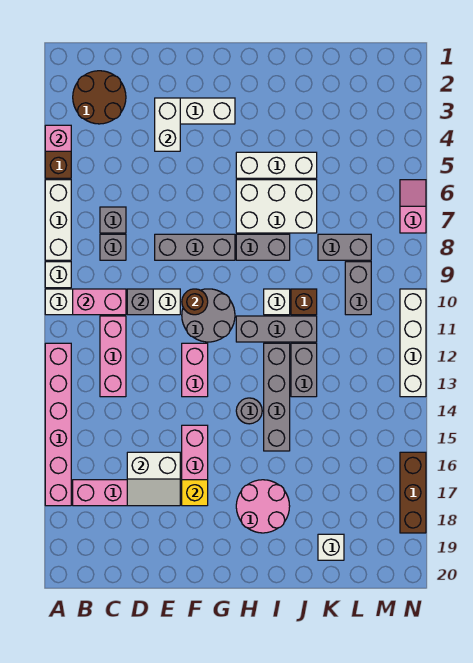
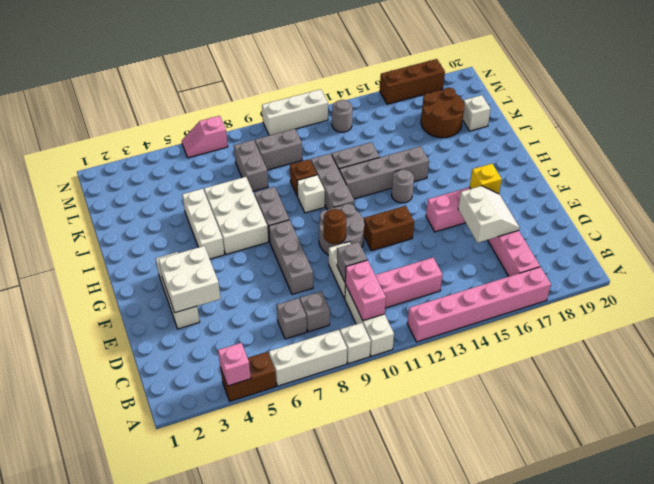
brown round brick B2:C3 level 1 -> brown round brick K17:L18 level 1
white brick E3:E4 level 2 -> white brick E3:F4 level 2
pink brick F12:F13 level 1 -> brown brick F12:F13 level 1
pink round brick H17:I18 level 1 -> none
none -> grey round brick M13 level 1
white brick N10:N13 level 1 -> white brick N10:N12 level 1

